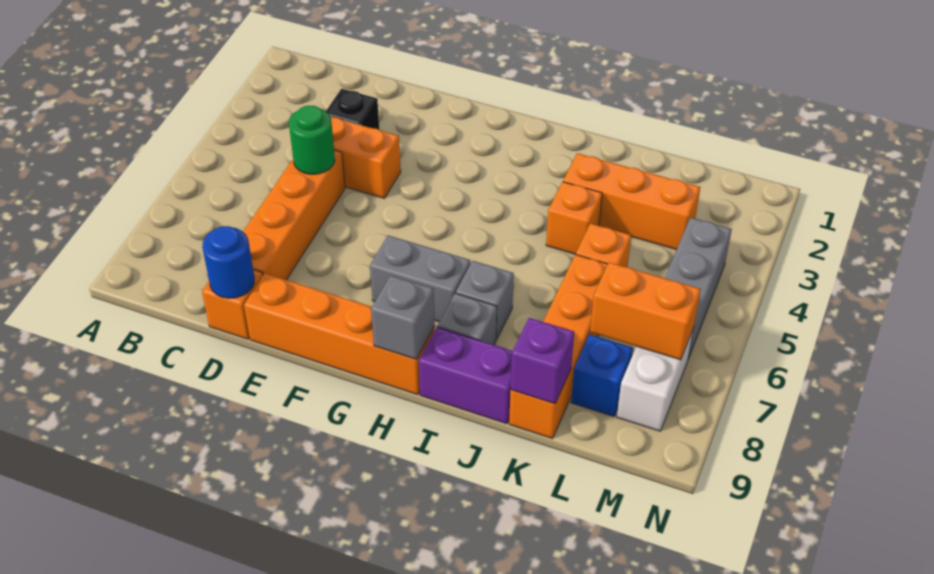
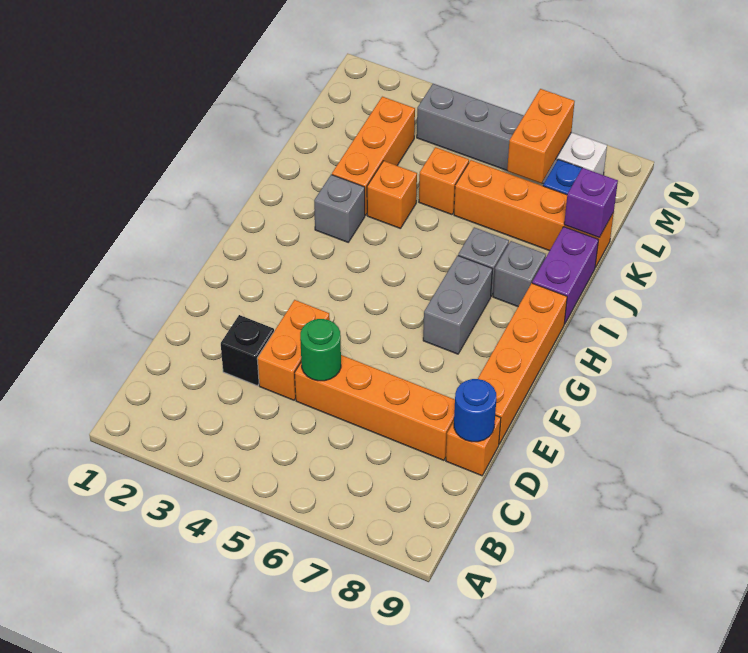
grey brick H9 level 2 -> grey brick I3 level 1

